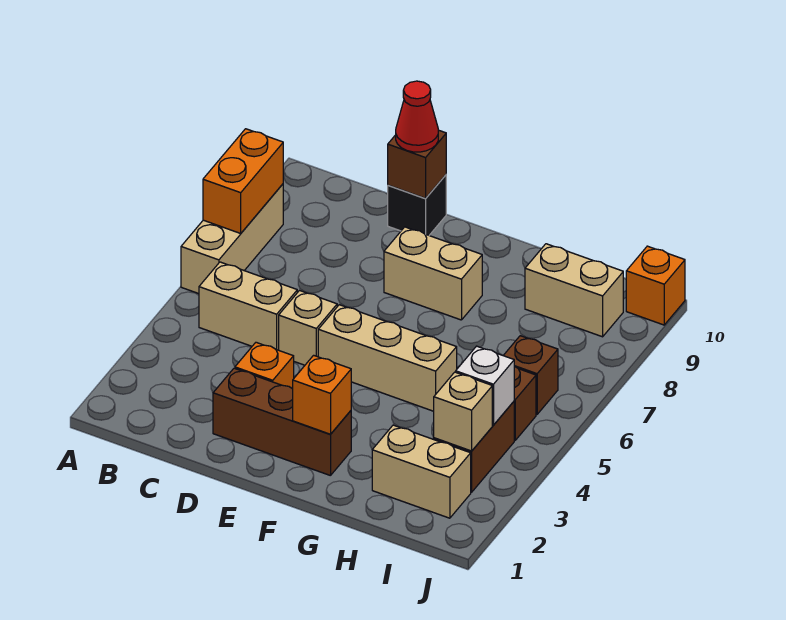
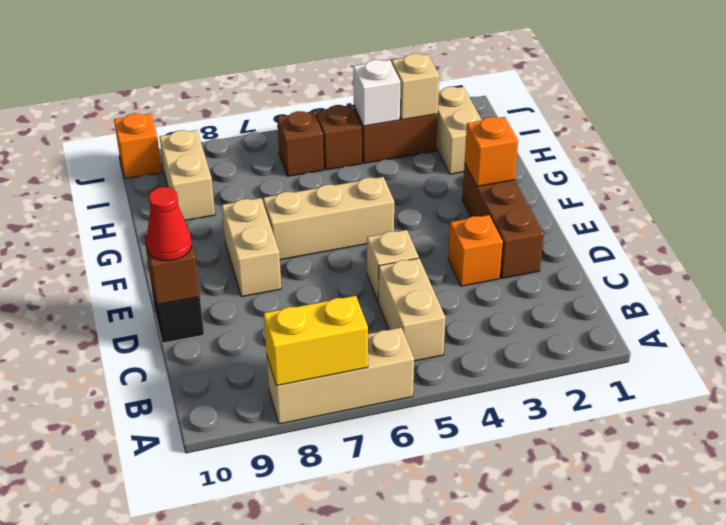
orange brick A7:A8 level 2 -> yellow brick A7:A8 level 2
tan brick E5:G5 level 1 -> tan brick F5:F7 level 1

